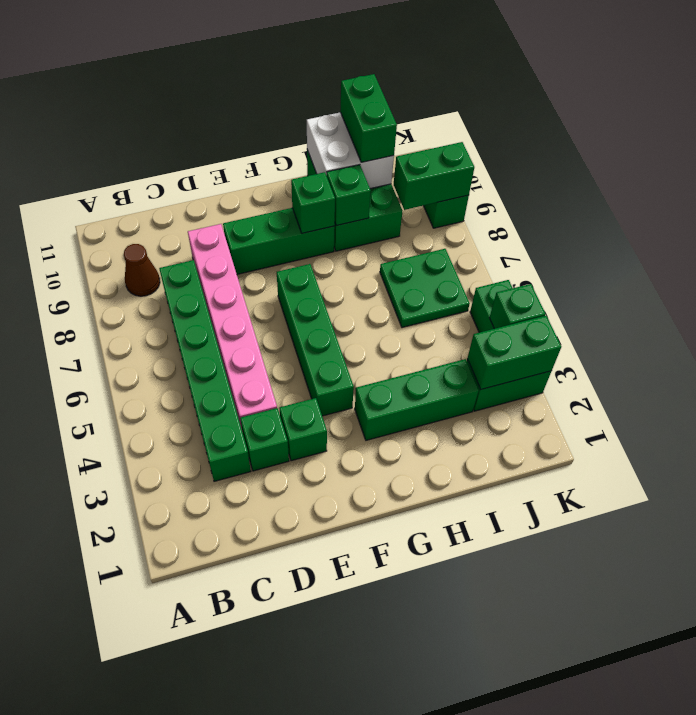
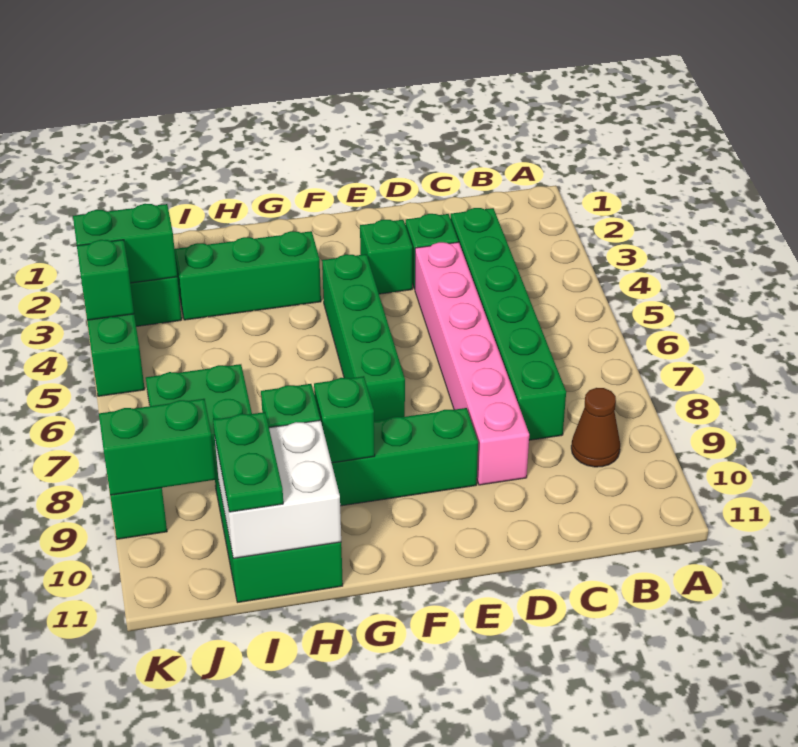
green brick I10:I11 level 3 -> green plate I10:I11 level 3

